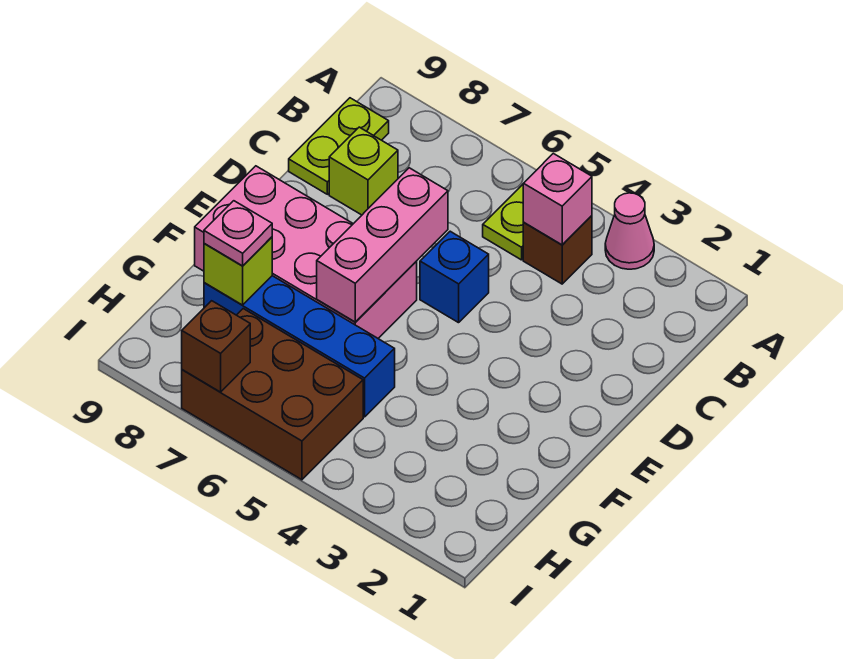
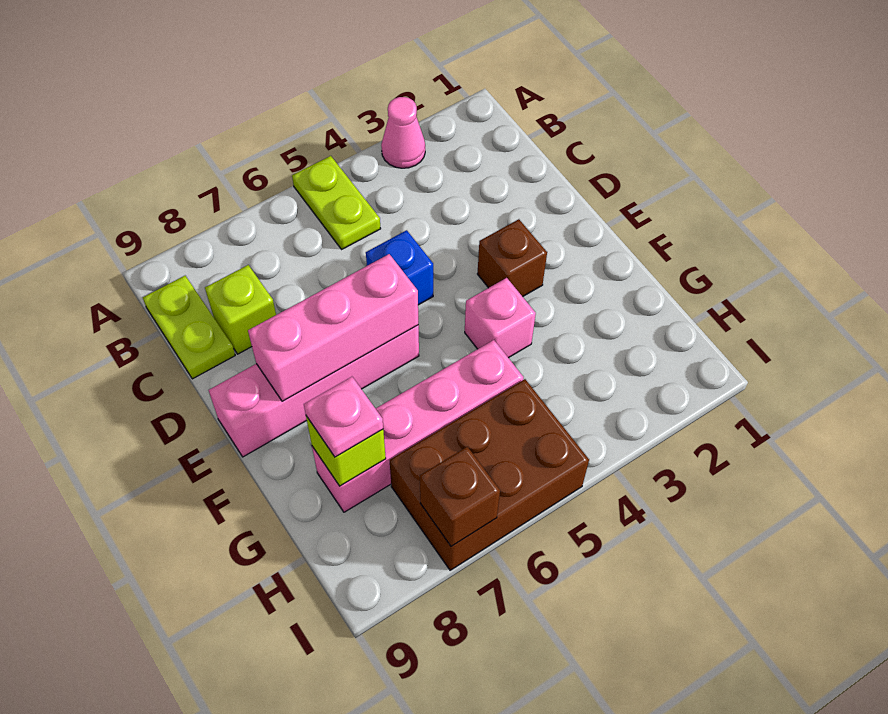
brown brick B4 level 1 -> brown brick E3 level 1
pink brick B4 level 2 -> pink brick F4 level 1
pink brick D6:F6 level 2 -> pink brick E6:E8 level 2
pink brick E6:F9 level 1 -> pink brick E6:E9 level 1
blue brick G5:G8 level 1 -> pink brick G5:G8 level 1

